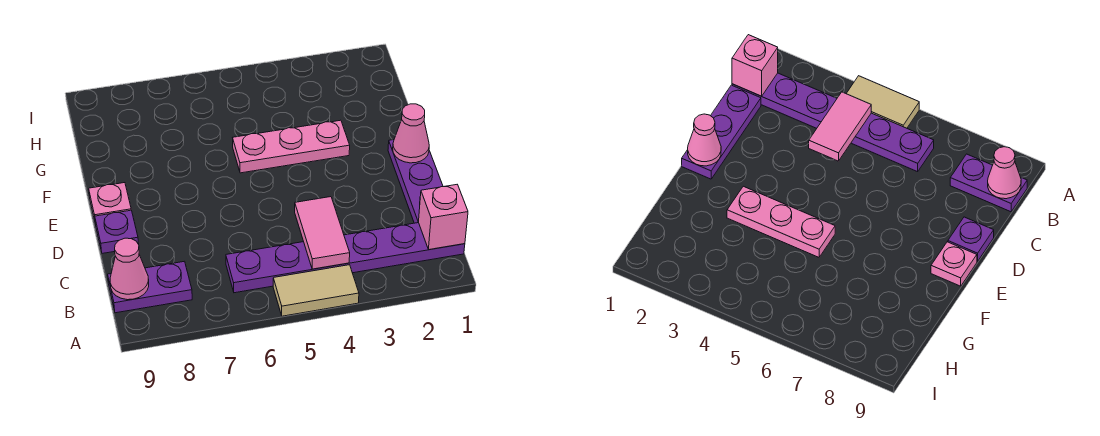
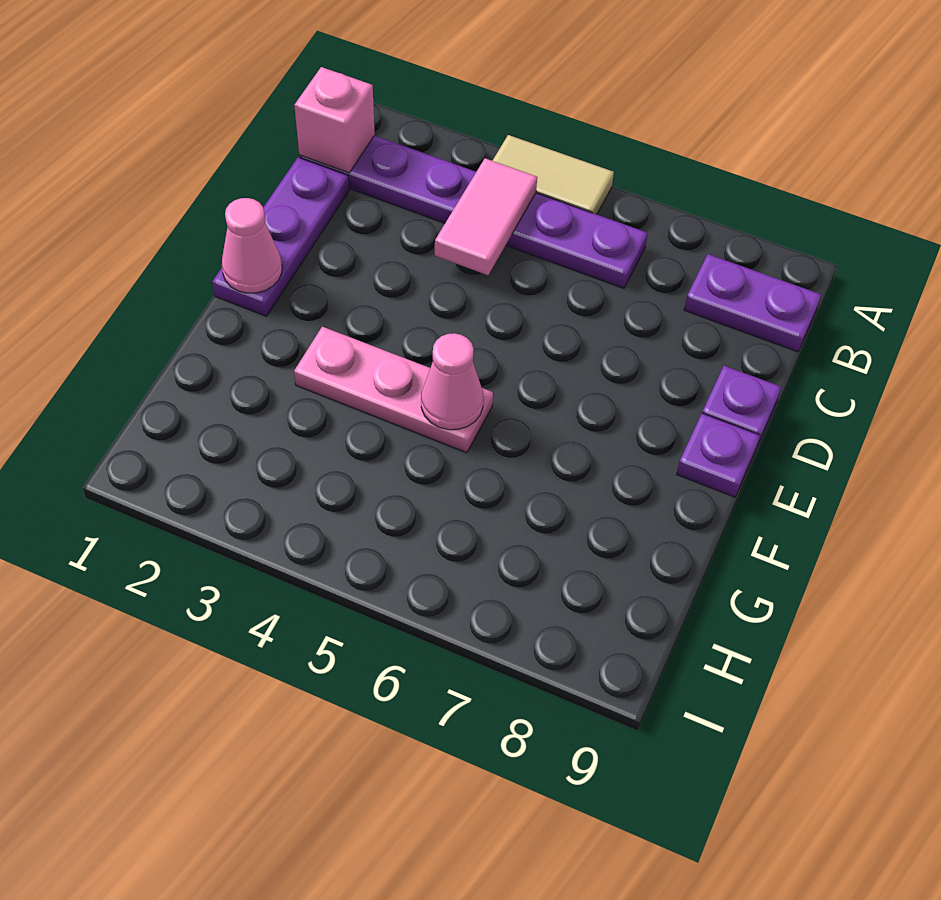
pink cone B9 level 2 -> pink cone F5 level 2
pink plate E9 level 1 -> purple plate E9 level 1

